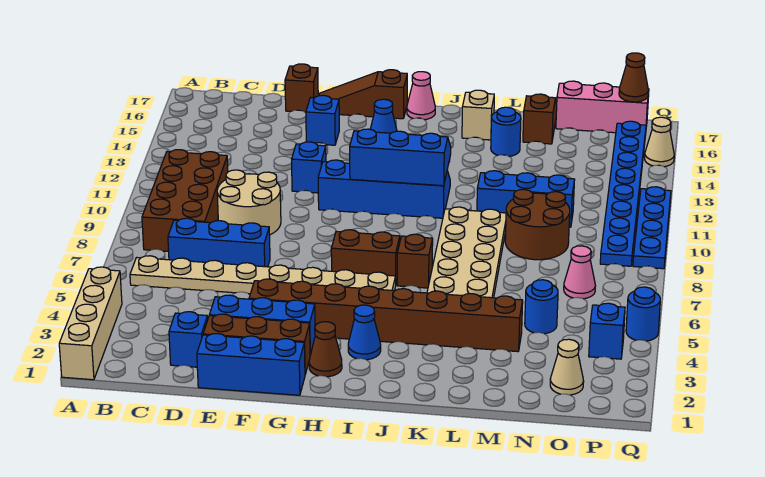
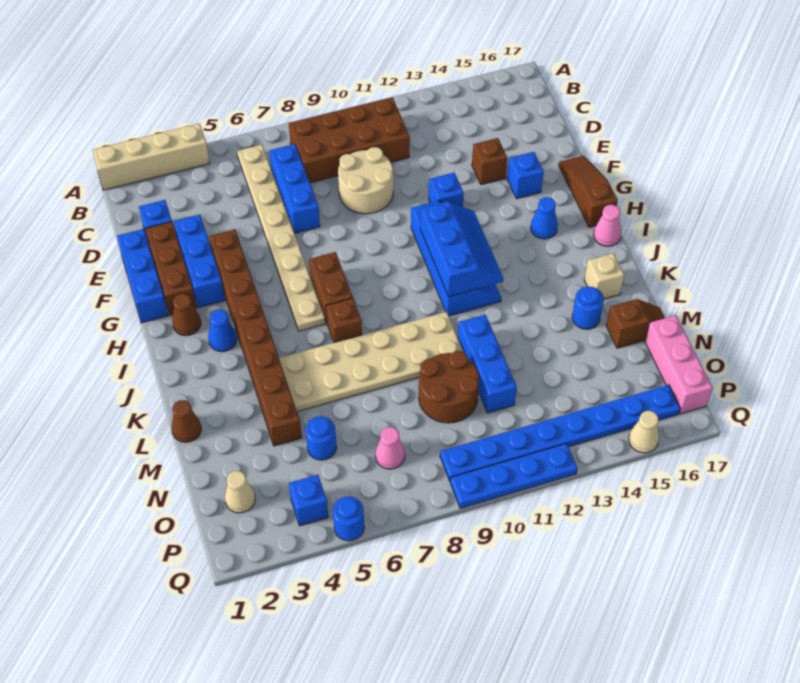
brown brick E17 level 1 -> brown brick E14 level 1
brown cone P17 level 2 -> brown cone L1 level 1

